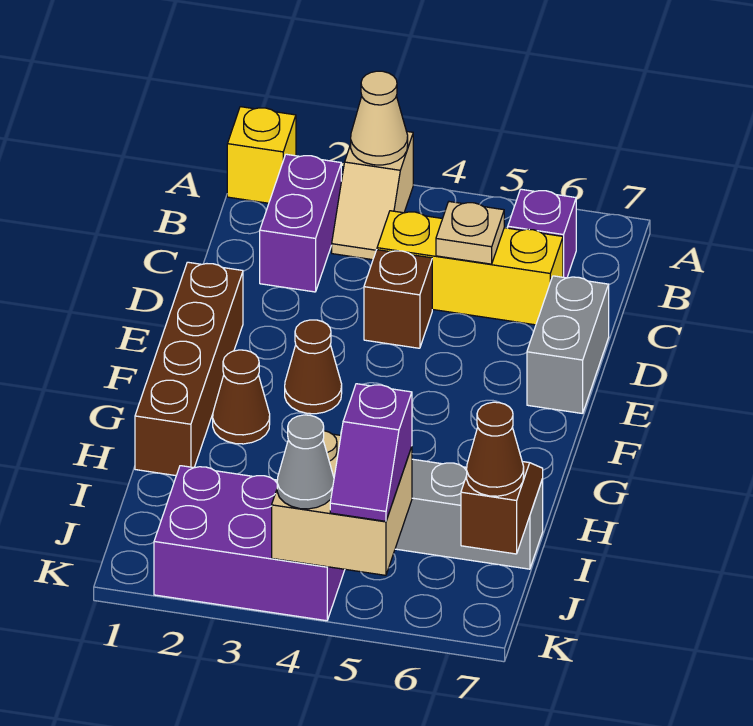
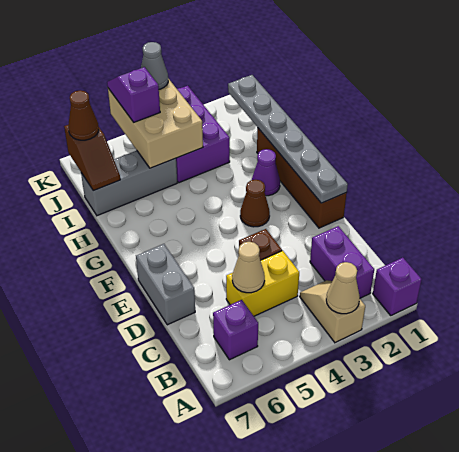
yellow brick A1 level 1 -> purple brick A1 level 1
yellow brick C4:C6 level 1 -> yellow brick C4:C5 level 1
tan plate C5 level 2 -> tan cone C5 level 2
none -> grey plate E1:J1 level 2
brown cone G2 level 1 -> purple cone G2 level 1
purple brick J2:K4 level 1 -> purple brick I3:K4 level 1
tan brick J4:K5 level 2 -> tan brick I4:K5 level 2

